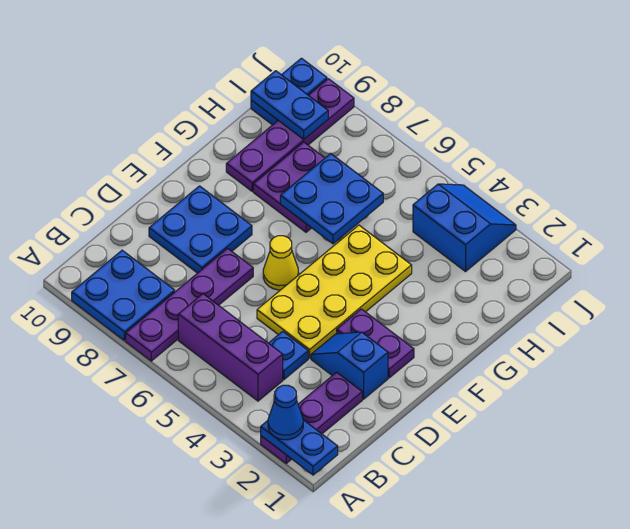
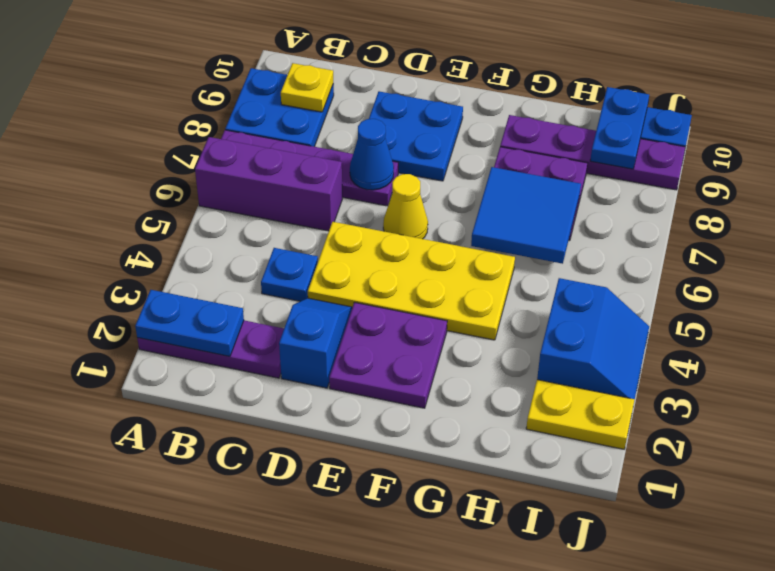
blue plate A1:A2 level 2 -> blue plate A2:B2 level 2
blue cone A2 level 3 -> blue cone D7 level 2
purple brick B4:B6 level 1 -> purple brick A6:C6 level 1
none -> yellow plate B9 level 2
purple plate E2:E3 level 1 -> purple plate E2:F3 level 1
blue plate G6:H7 level 2 -> blue tile G6:H7 level 2
none -> yellow plate I2:J2 level 1

